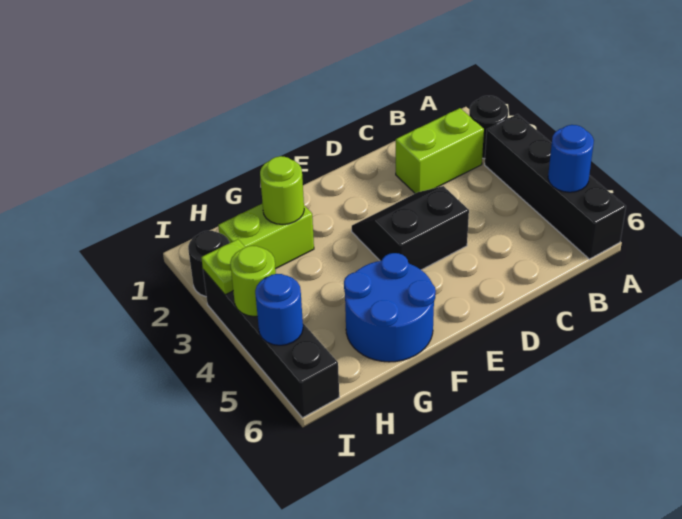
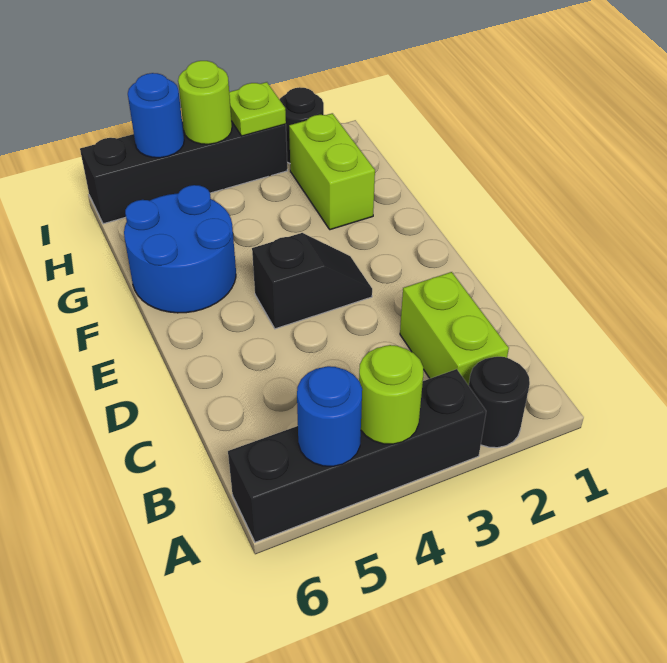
black slope D3:E4 level 1 top 4 -> black slope E3:E4 level 1 top 4
lime round brick G2 level 2 -> lime round brick A4 level 2

